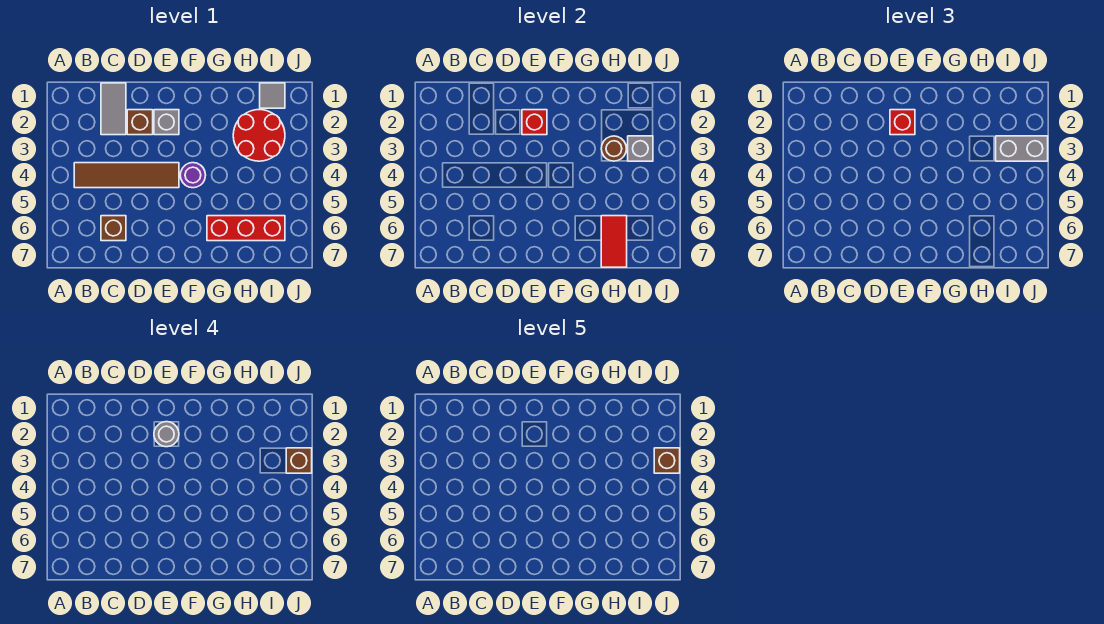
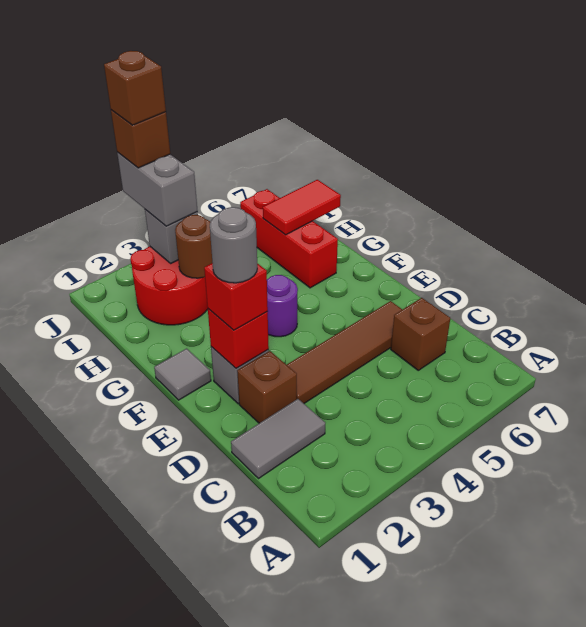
brown tile B4:E4 level 1 -> brown tile D3:D6 level 1
grey tile I1 level 1 -> grey tile F1 level 1

